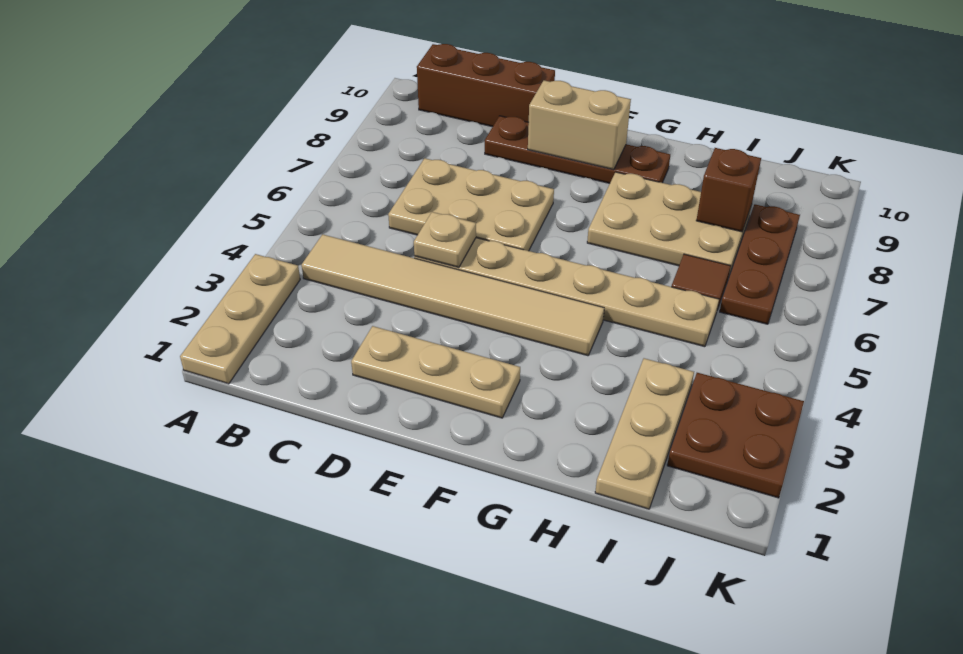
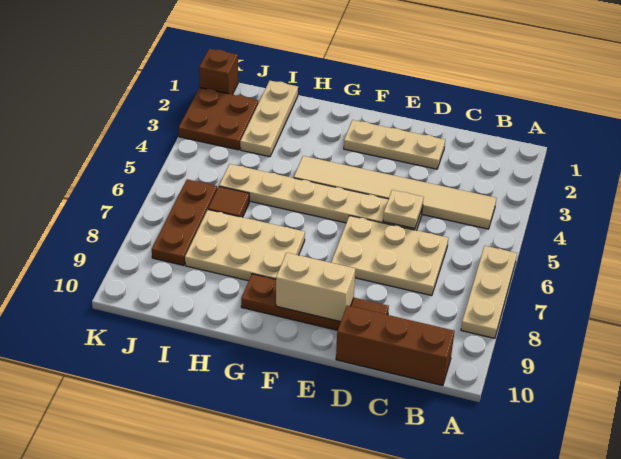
tan plate A1:A3 level 1 -> tan plate A6:A8 level 1
brown brick I8 level 2 -> brown brick K1 level 1

